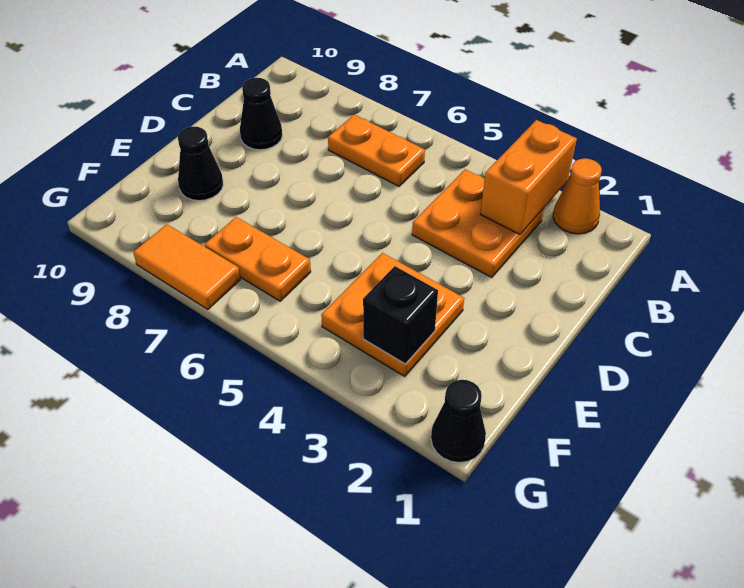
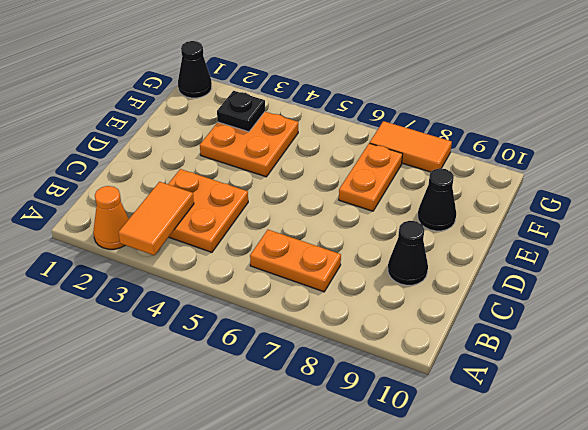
orange brick A3:B3 level 2 -> orange tile A3:B3 level 2
black brick F3 level 2 -> black plate F3 level 2
orange plate F6:F7 level 1 -> orange plate E7:F7 level 1

